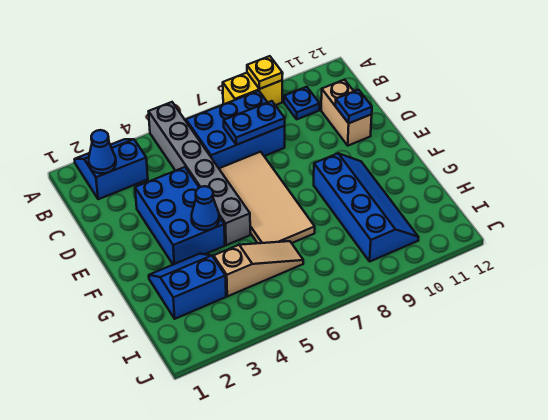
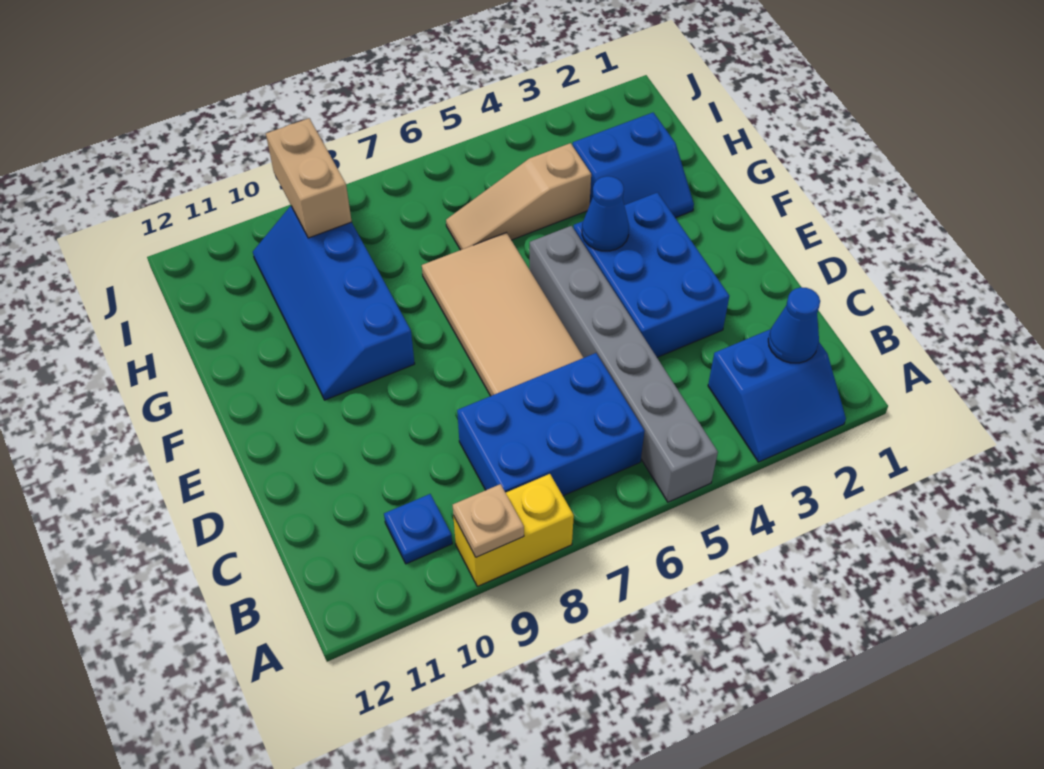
yellow plate A9 level 2 -> tan plate A9 level 2
blue plate C7:C8 level 2 -> none
tan brick C11:D11 level 1 -> tan brick I9:J9 level 2
blue plate D11 level 2 -> none

